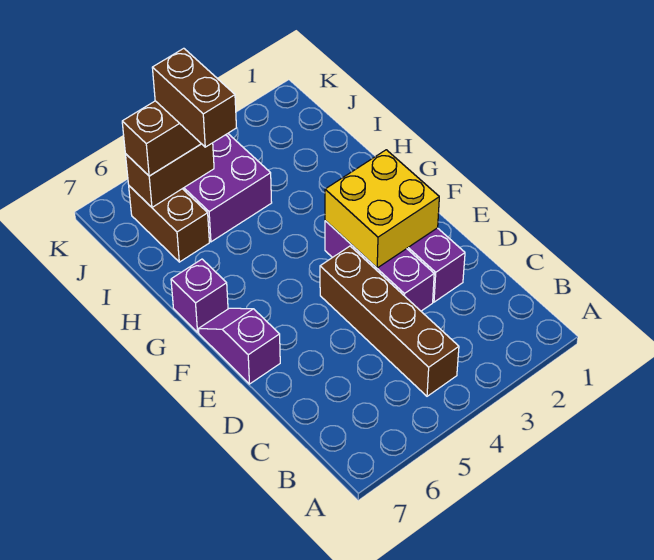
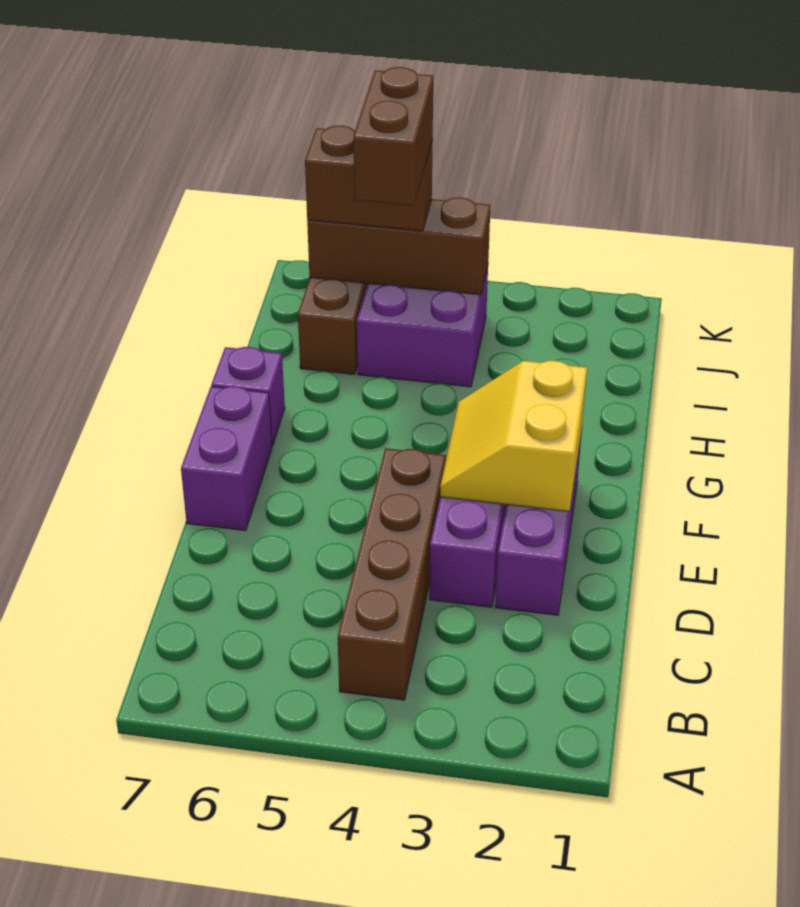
yellow brick E2:F3 level 2 -> yellow slope E2:F3 level 2 top 2
purple slope E7:F7 level 1 top E -> purple brick E7:F7 level 1
brown brick J5:J6 level 2 -> brown brick J4:J6 level 2

